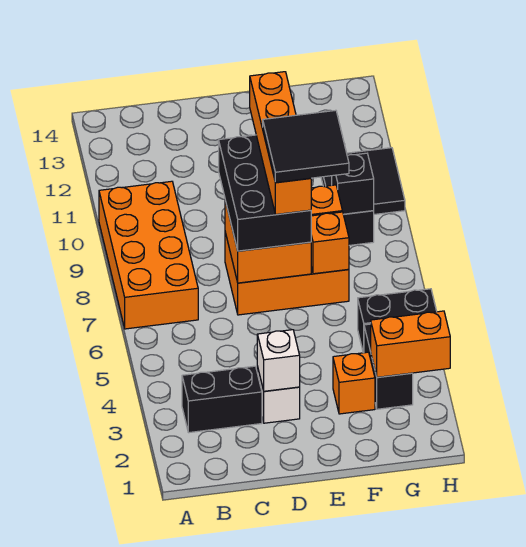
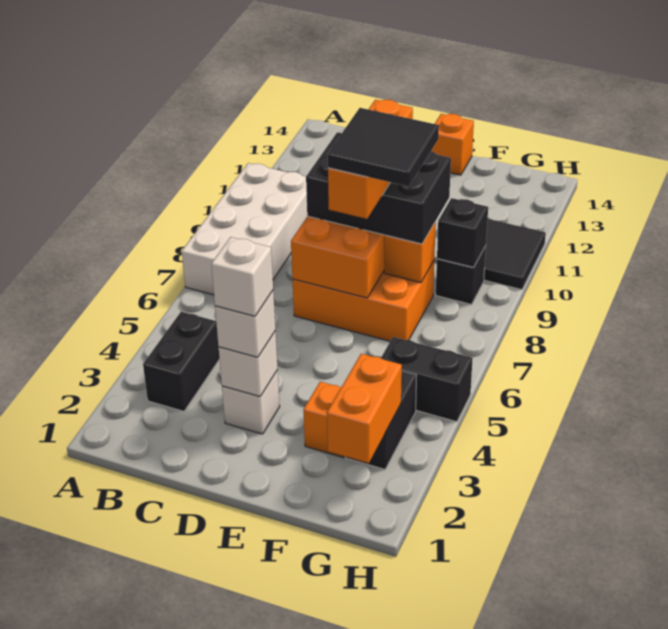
orange brick A7:B10 level 1 -> white brick A7:B10 level 1
black brick B3:C3 level 1 -> black brick B3:B4 level 1
none -> white brick D3 level 3
none -> white brick D3 level 4
black brick D7:E9 level 3 -> black brick D8:F9 level 3
orange brick E7:E10 level 4 -> orange brick E7:E9 level 4
orange brick F7 level 2 -> orange brick E14 level 1
orange brick G3:H3 level 2 -> orange brick G2:G3 level 2

